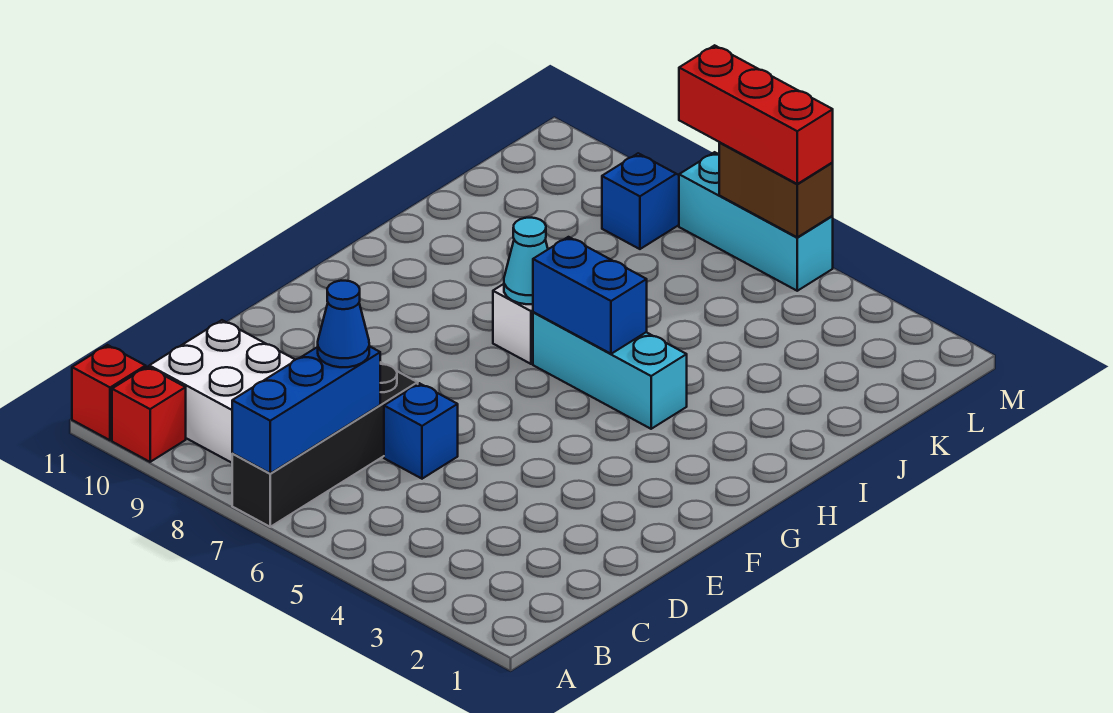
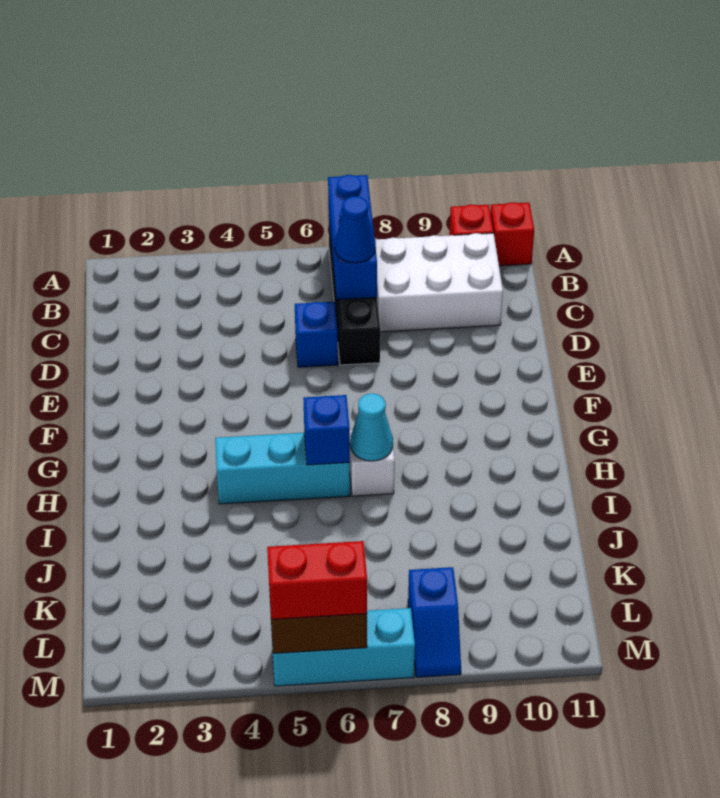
blue brick H5:H6 level 2 -> blue brick H6 level 2
red brick M5:M7 level 3 -> red brick M5:M6 level 3

